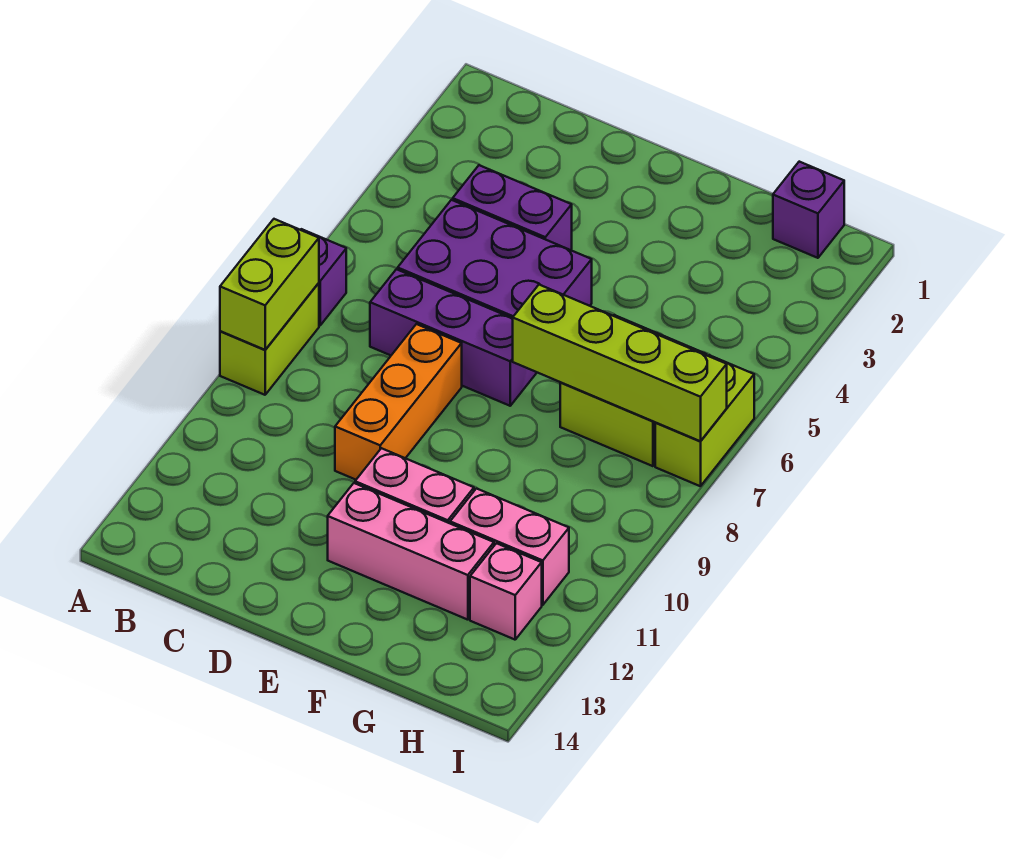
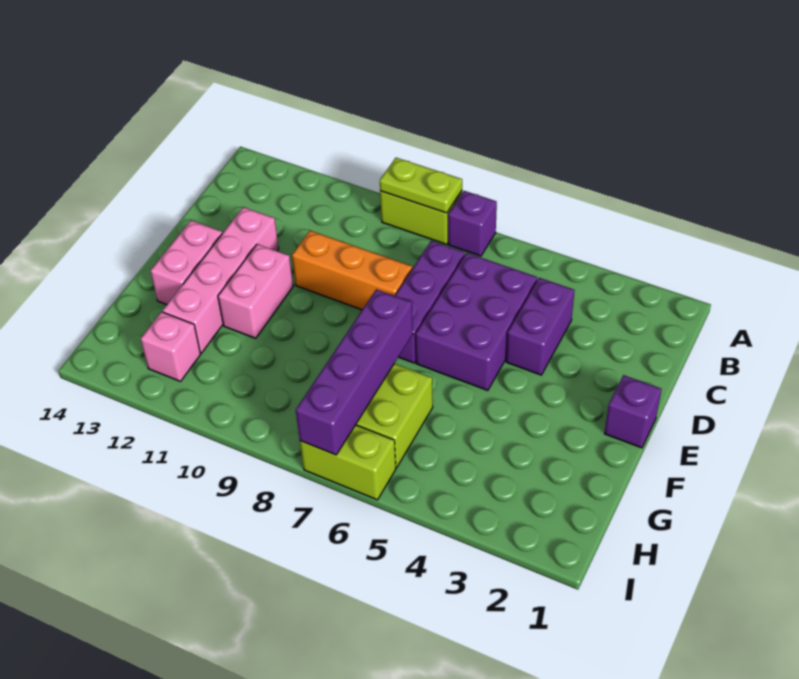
lime brick A8:A9 level 2 -> lime plate A8:A9 level 2
pink brick E12:G12 level 1 -> pink brick D12:G12 level 1
lime brick F7:I7 level 2 -> purple brick F7:I7 level 2
pink brick G11:H11 level 1 -> pink brick E13:F13 level 1
purple brick H1 level 1 -> purple brick E1 level 1

